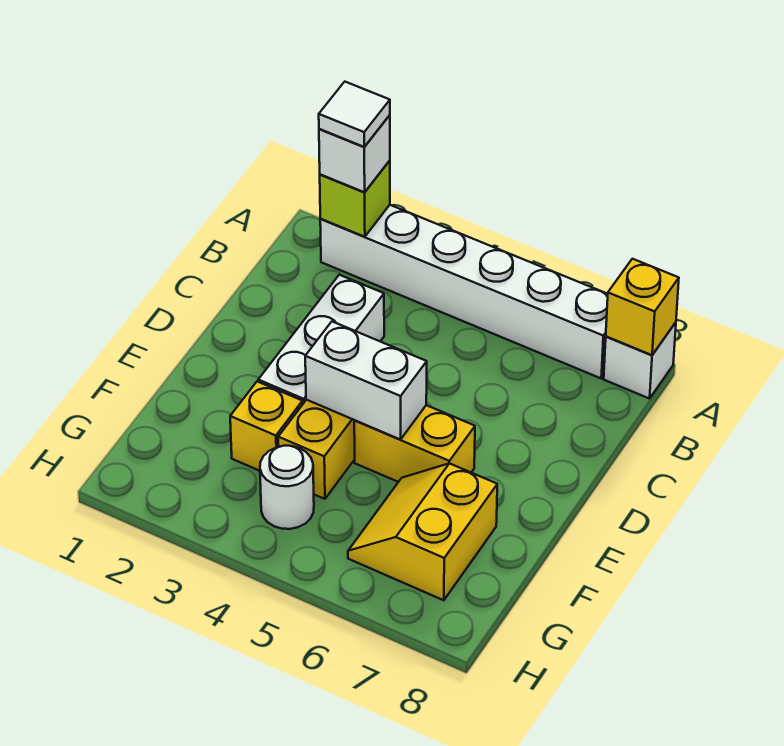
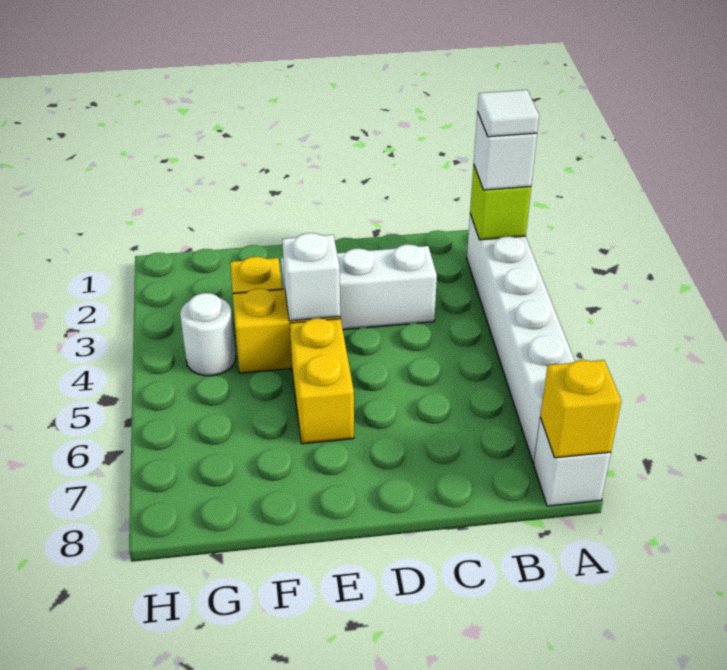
white brick E4:E5 level 2 -> white brick E4 level 2
yellow slope F6:G7 level 1 top 7 -> none

